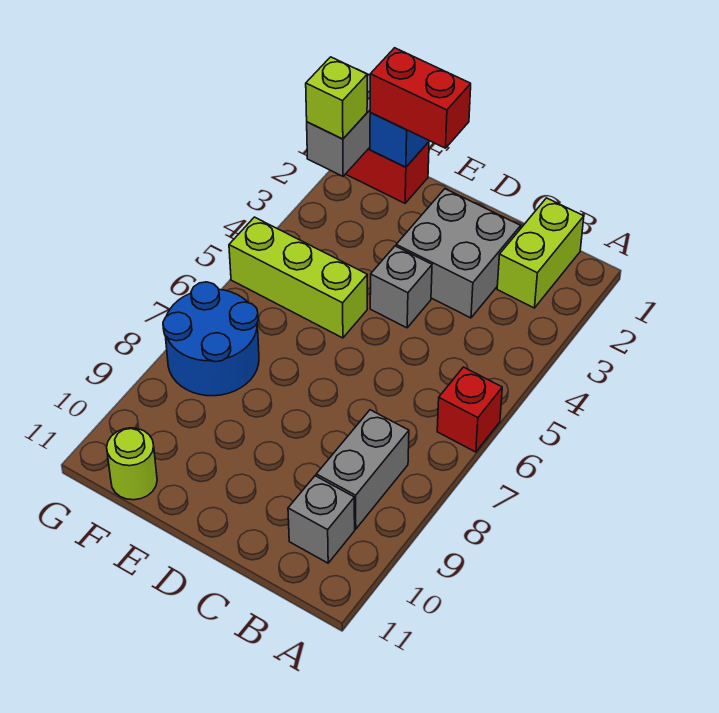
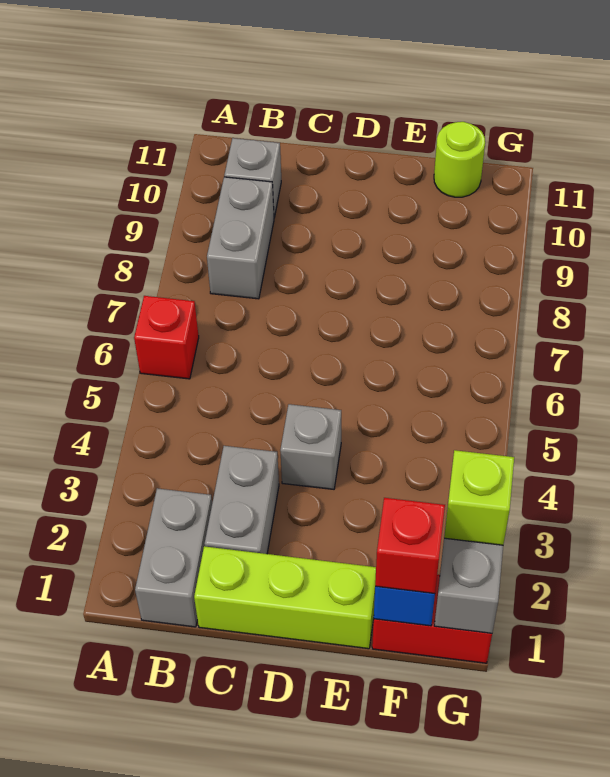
lime brick B1:B2 level 1 -> grey brick B1:B2 level 1
grey brick C2:D3 level 1 -> grey brick C2:C3 level 1
red brick E1:F1 level 3 -> red brick F1 level 3
lime brick E5:G5 level 1 -> lime brick C1:E1 level 1
blue round brick F7:G8 level 1 -> none

